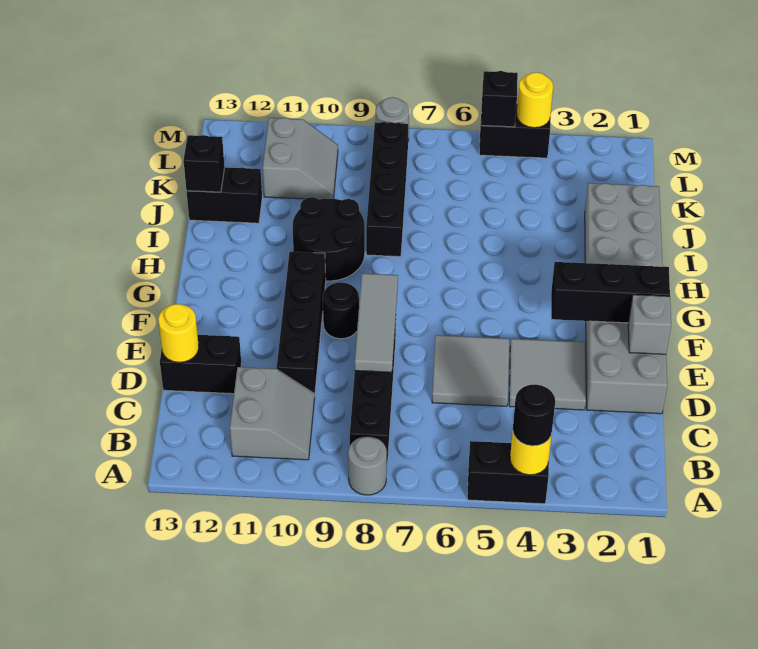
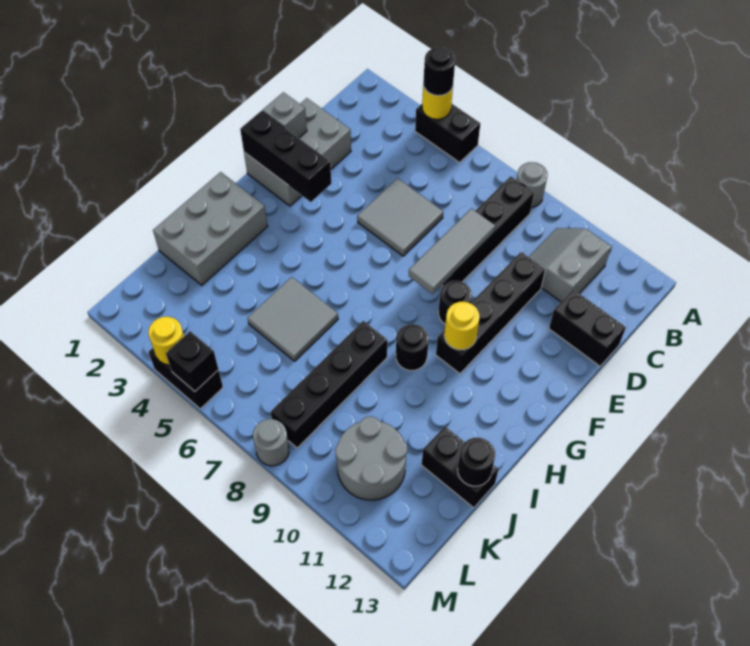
grey tile D3:E4 level 1 -> grey tile I5:J6 level 1
yellow round brick D13 level 2 -> yellow round brick G10 level 2
black round brick H9:I10 level 1 -> black round brick H9 level 1
black brick J13 level 2 -> black round brick J13 level 2
grey slope K10:L11 level 1 top 11 -> grey round brick K10:L11 level 1

